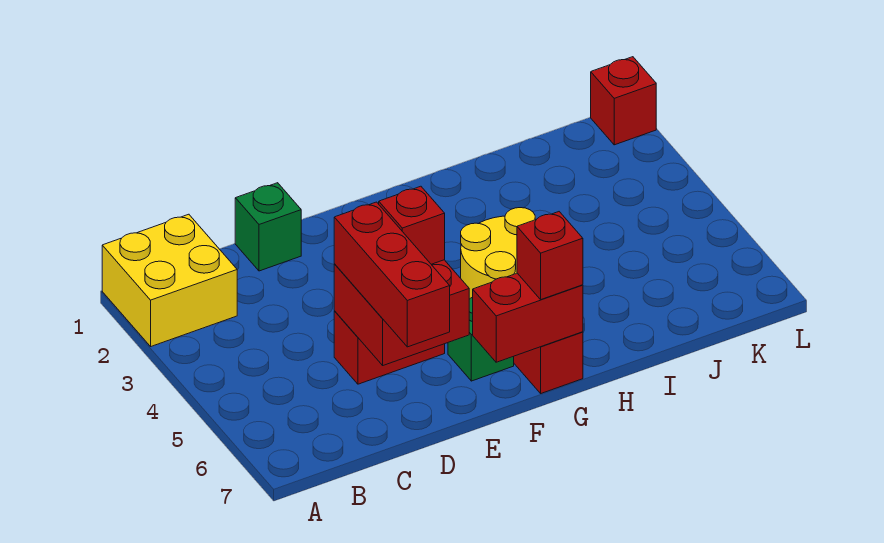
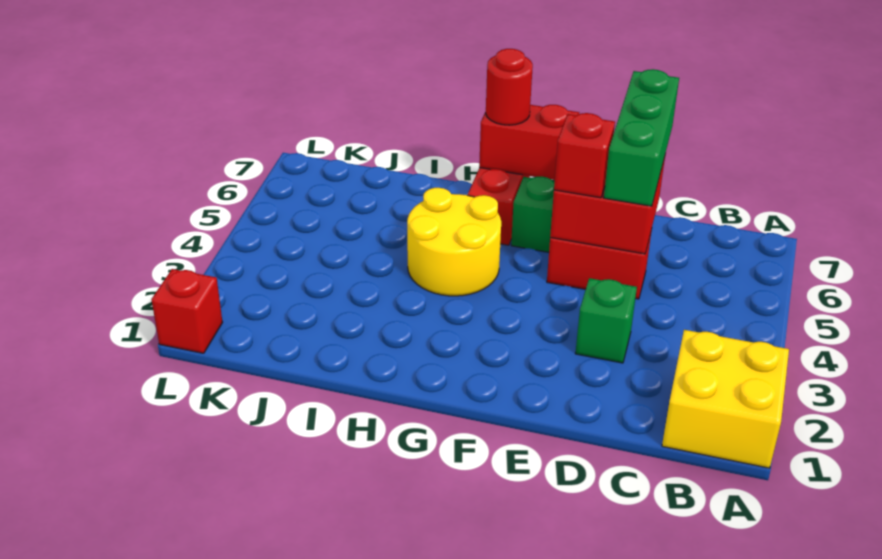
green brick D1 level 1 -> green brick D3 level 1
red brick D5:D7 level 3 -> green brick D5:D7 level 3
red brick G7 level 3 -> red round brick G7 level 3

